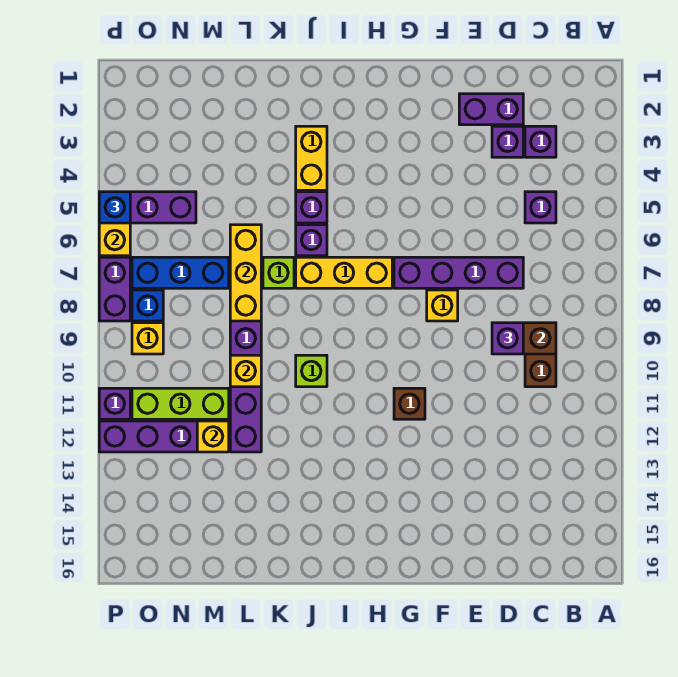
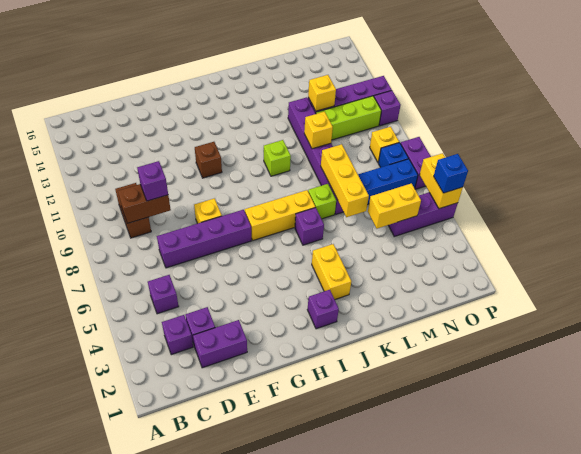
purple brick J5 level 1 -> purple brick I2 level 1
none -> yellow brick M5:N5 level 2

